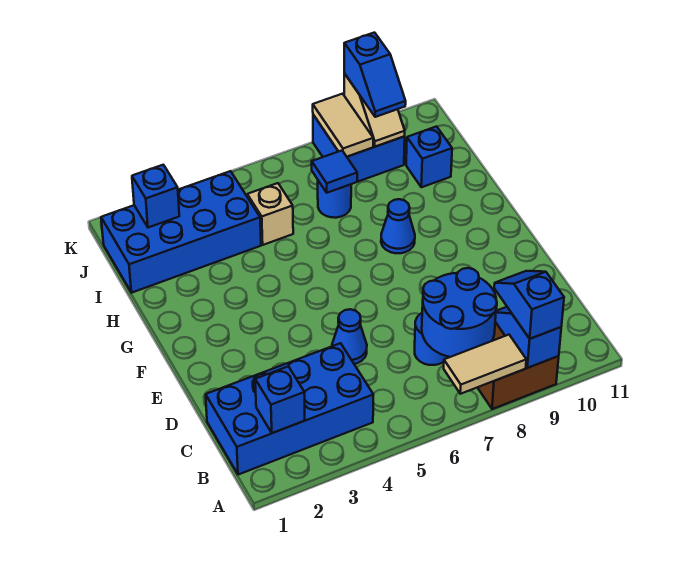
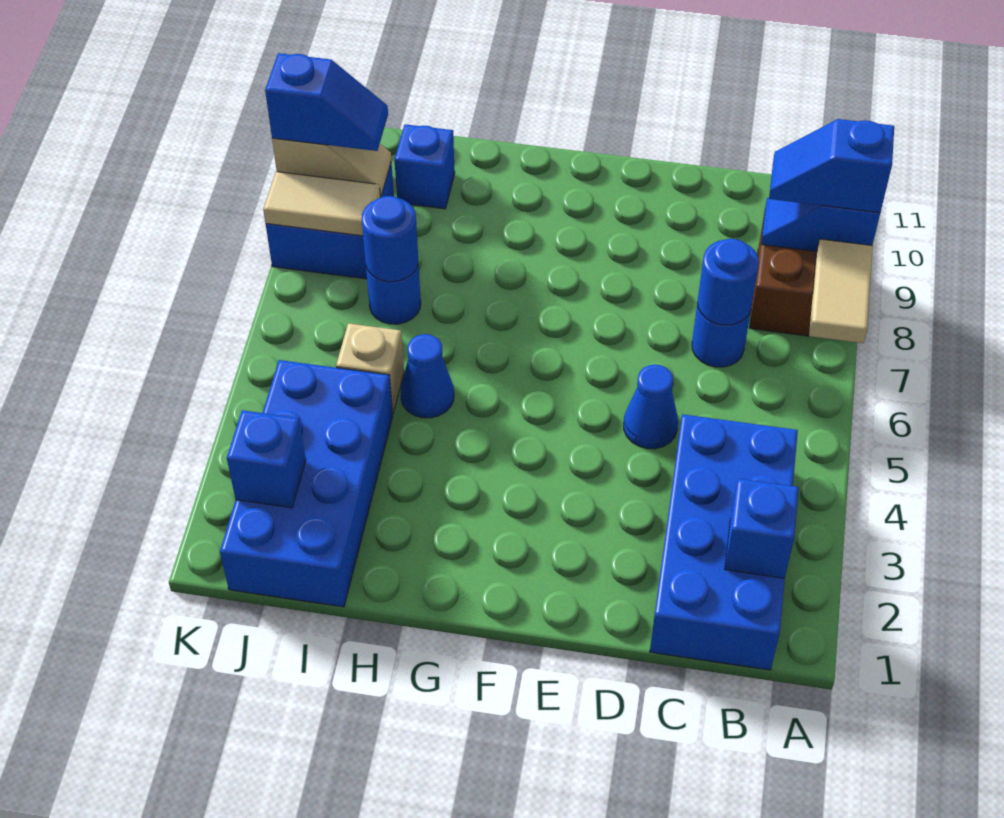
blue round brick B7:C8 level 2 -> blue round brick C7 level 2
blue cone G8 level 1 -> blue cone H5 level 1
blue tile I7 level 2 -> blue round brick I7 level 2

